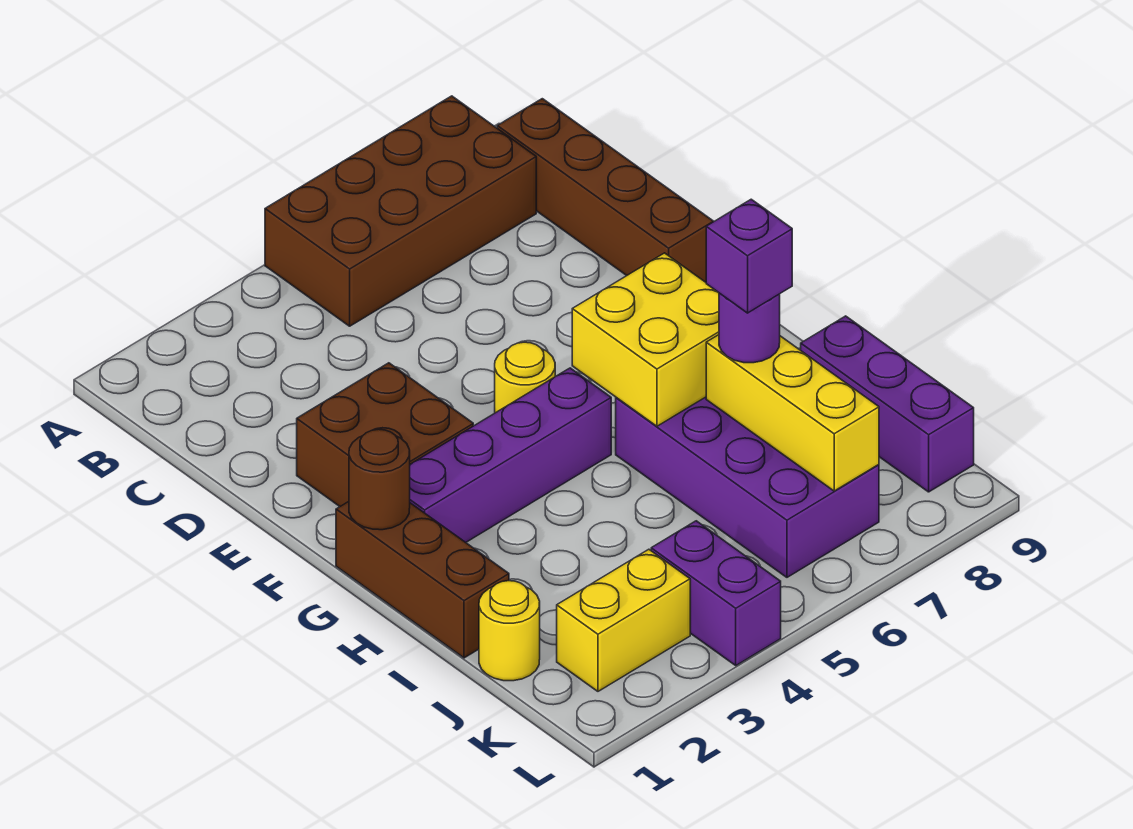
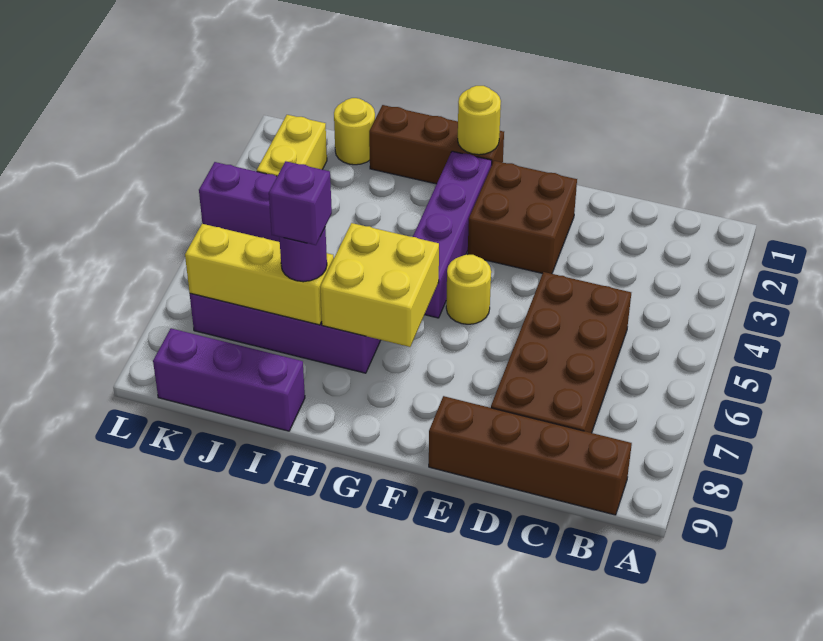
brown brick A5:B8 level 1 -> brown brick C5:D8 level 1
brown round brick G1 level 2 -> yellow round brick G1 level 2

